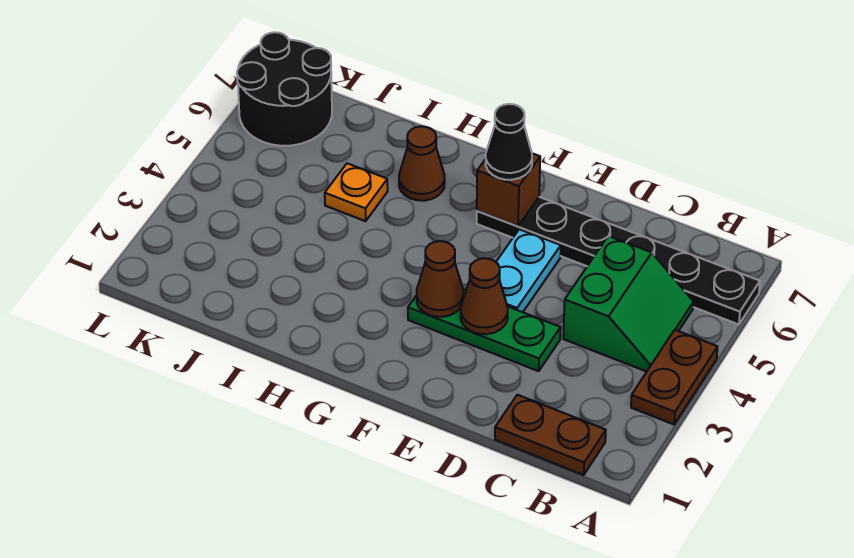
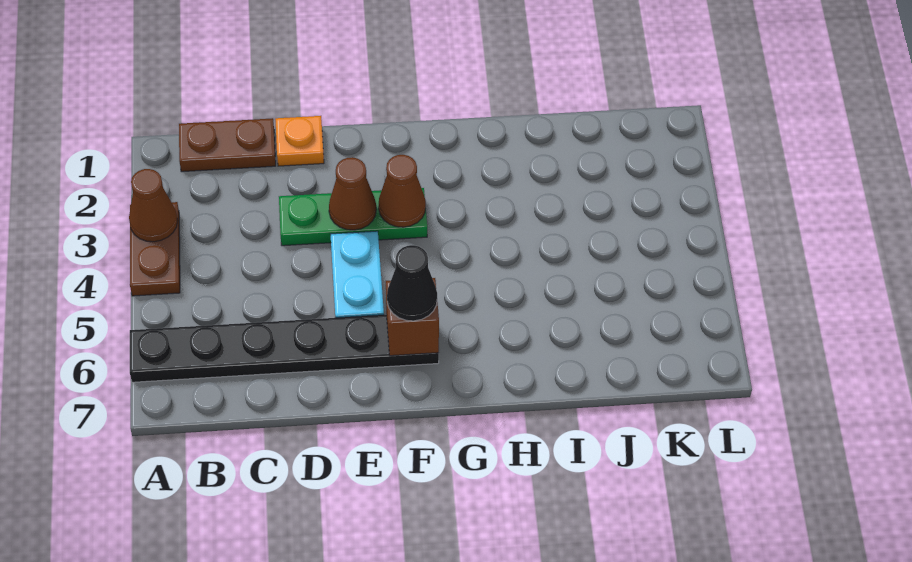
green slope B4:C5 level 1 top C -> none
brown cone H6 level 1 -> brown cone A3 level 2
orange plate I5 level 1 -> orange plate D1 level 1
black round brick K6:L7 level 1 -> none

